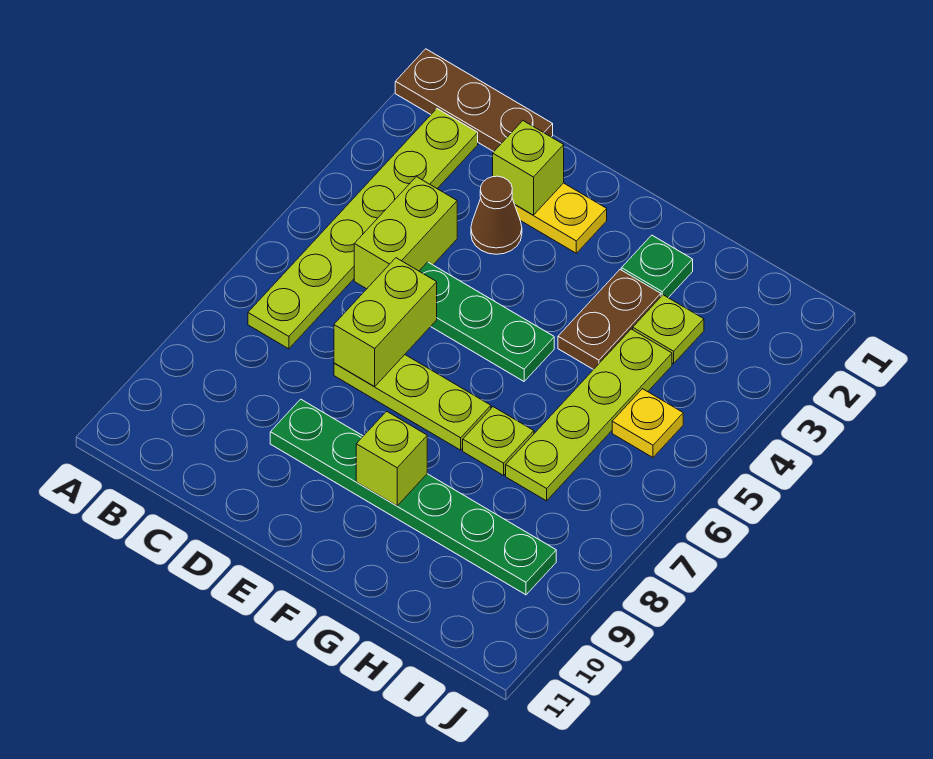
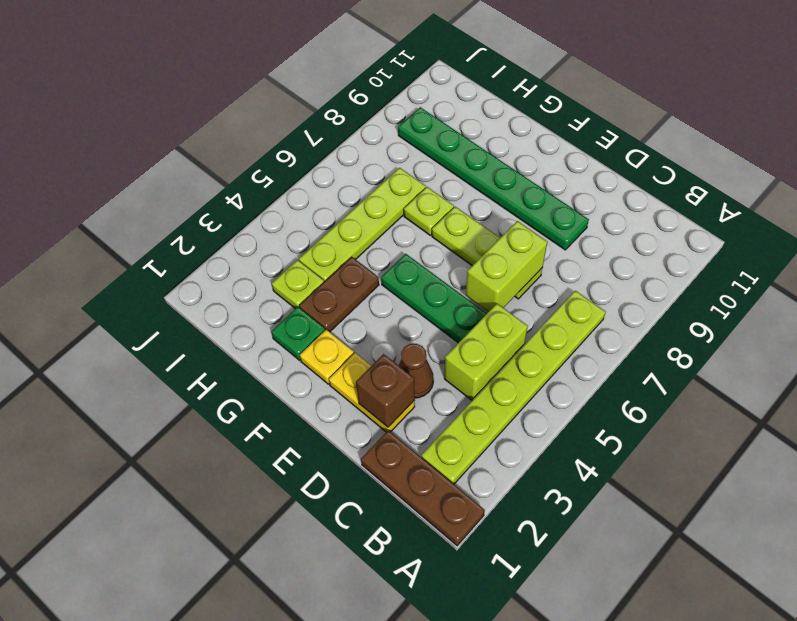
lime brick D2 level 2 -> brown brick D2 level 2
lime brick F9 level 2 -> none
yellow plate I5 level 1 -> yellow plate F2 level 1

